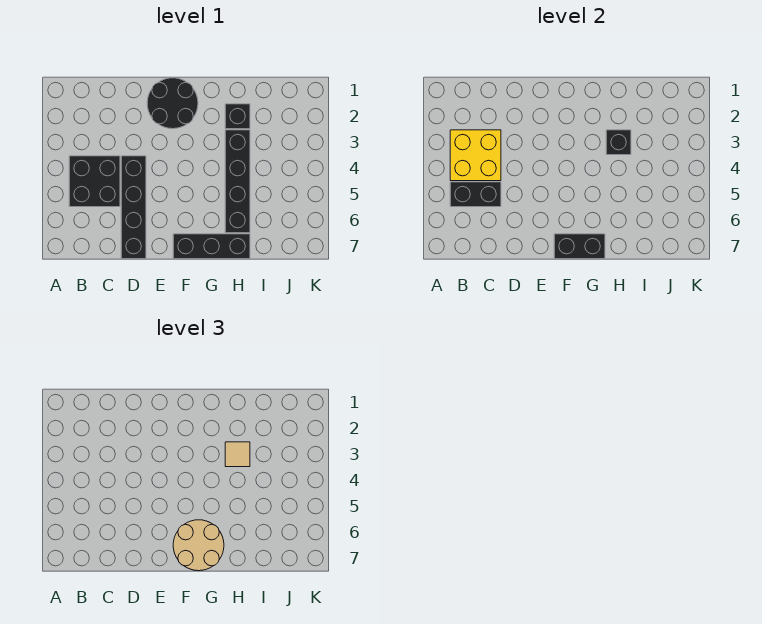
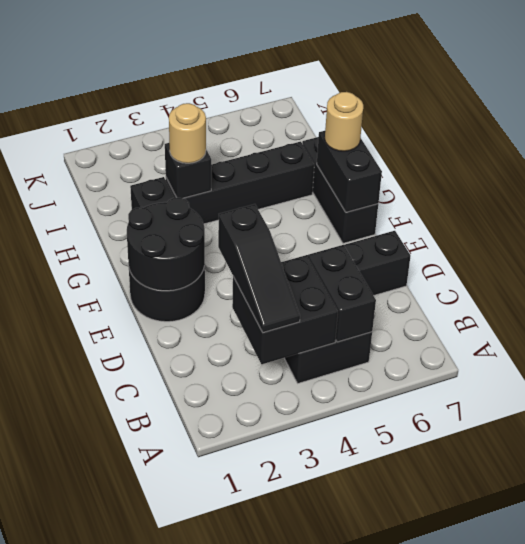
yellow brick B3:C4 level 2 -> black brick B3:C4 level 2
none -> black slope B3:D3 level 3 top D
none -> black round brick E1:F2 level 2
tan round brick F6:G7 level 3 -> tan round brick G7 level 3
tan tile H3 level 3 -> tan round brick H3 level 3

